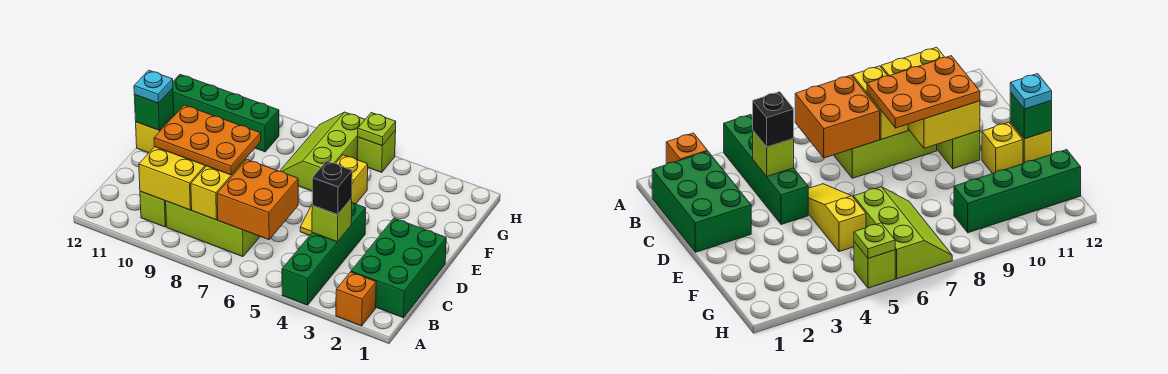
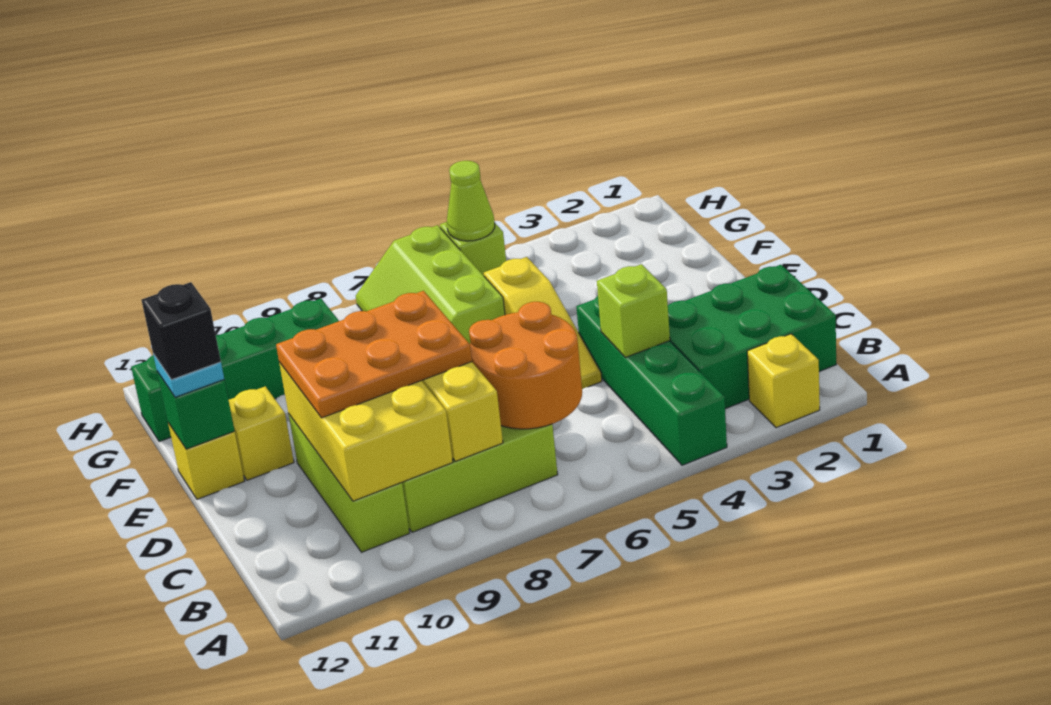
orange brick A2 level 1 -> yellow brick A2 level 1
green brick B1:D2 level 1 -> green brick B1:C3 level 1
orange brick B6:C7 level 2 -> orange round brick B6:C7 level 2
black brick C4 level 3 -> black brick E12 level 4
lime plate H5 level 2 -> lime cone H5 level 2

